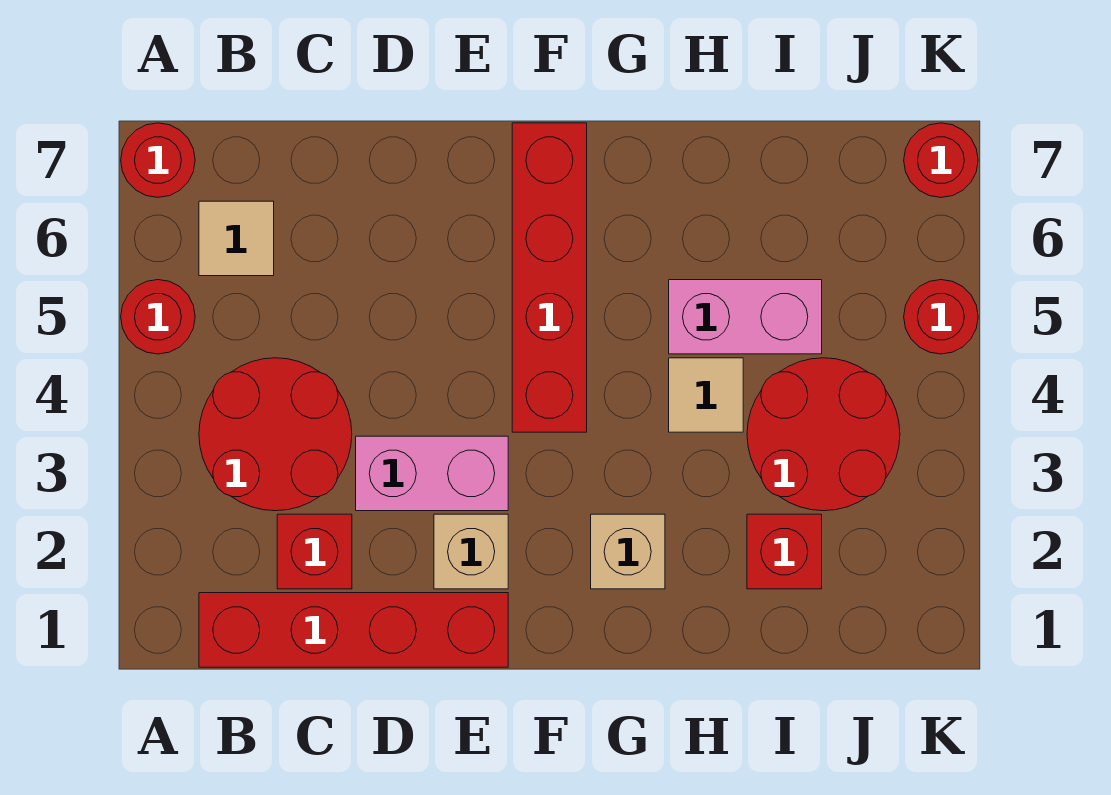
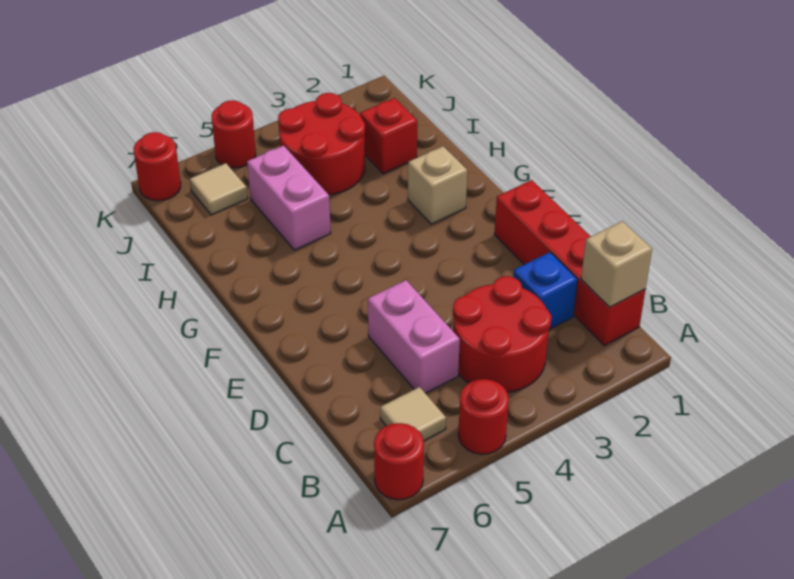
red brick C2 level 1 -> blue brick C2 level 1
pink brick D3:E3 level 1 -> pink brick C5:D5 level 1
tan brick E2 level 1 -> tan brick B1 level 2
red brick F4:F7 level 1 -> none
tan tile H4 level 1 -> tan tile J6 level 1

